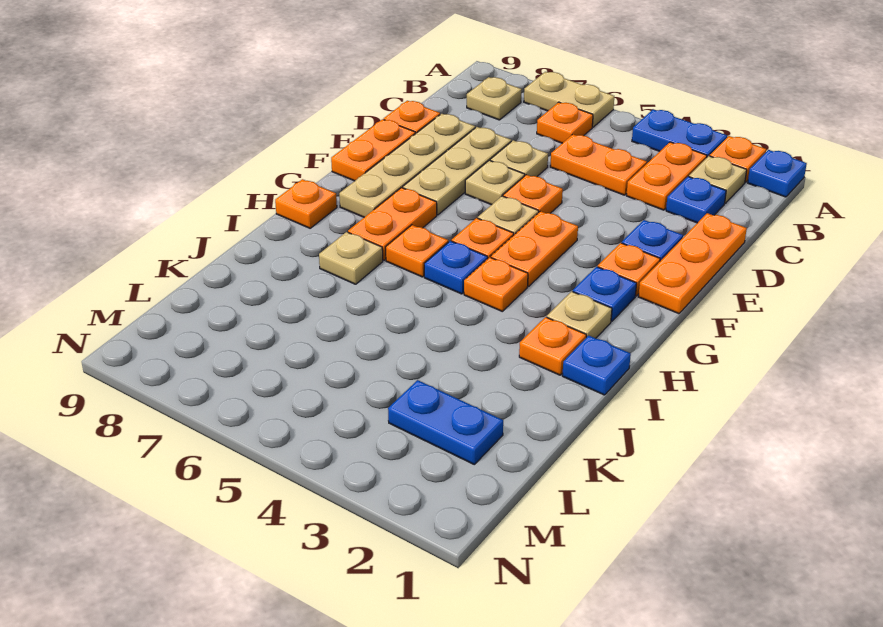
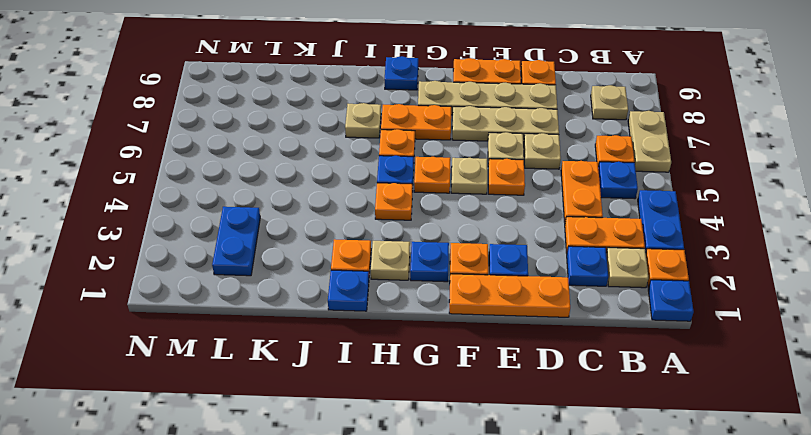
none -> blue plate B5 level 1
orange plate F4:G4 level 1 -> none
orange plate H9 level 1 -> blue plate H9 level 1

